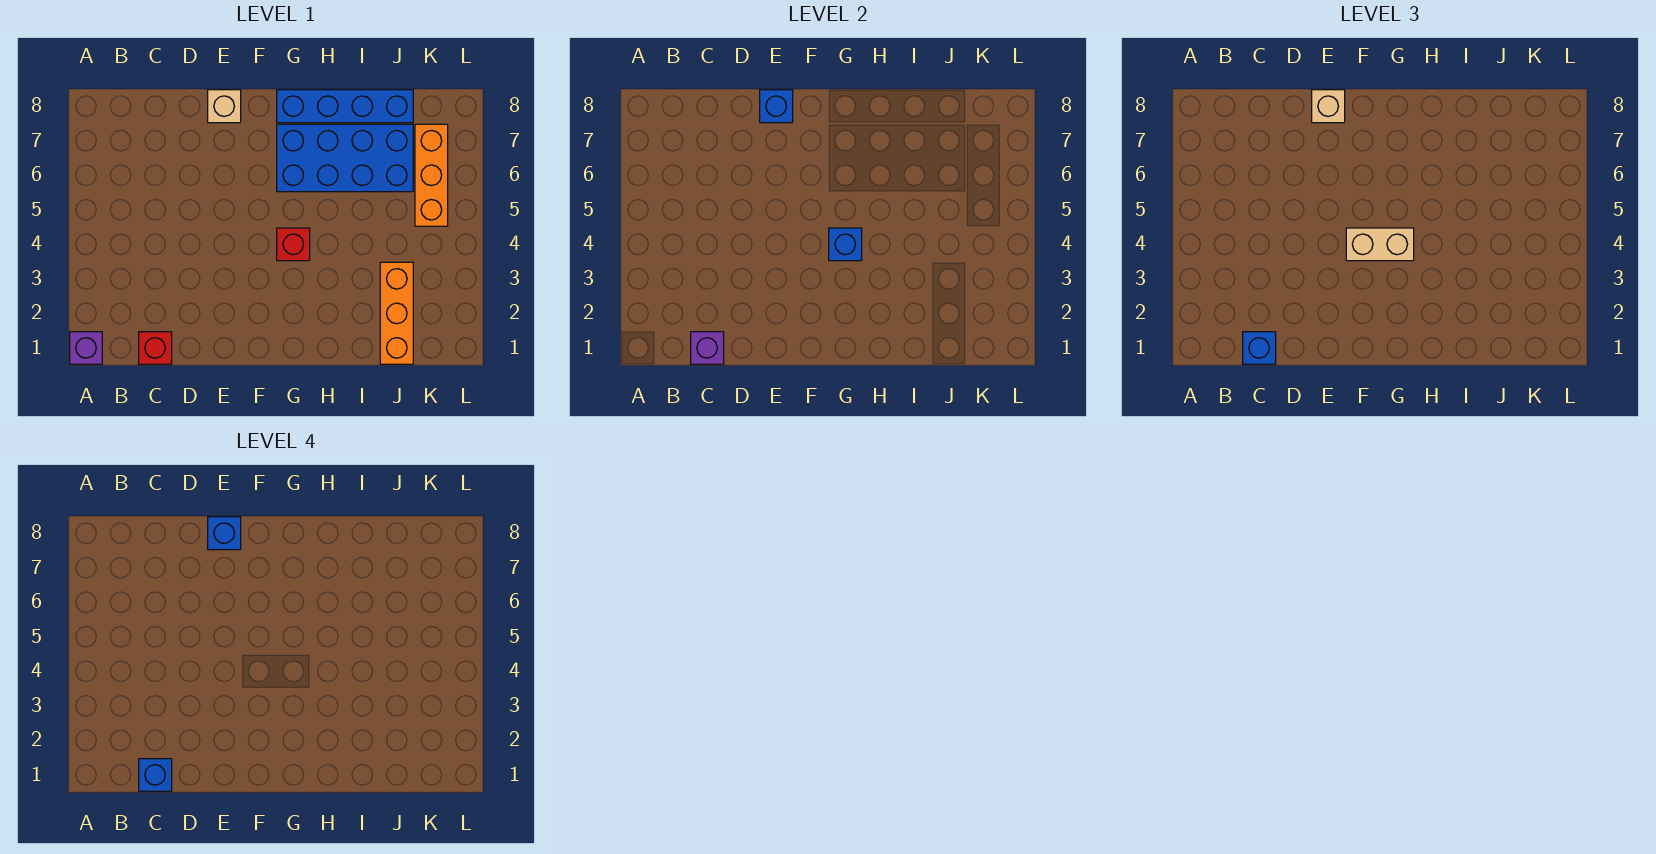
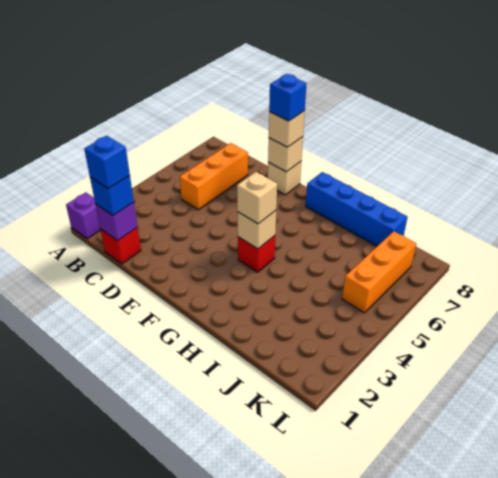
blue brick E8 level 2 -> tan brick E8 level 2
tan brick F4:G4 level 3 -> tan brick G4 level 3
blue brick G4 level 2 -> tan brick G4 level 2
blue brick G6:J7 level 1 -> none
orange brick J1:J3 level 1 -> orange brick C5:C7 level 1

